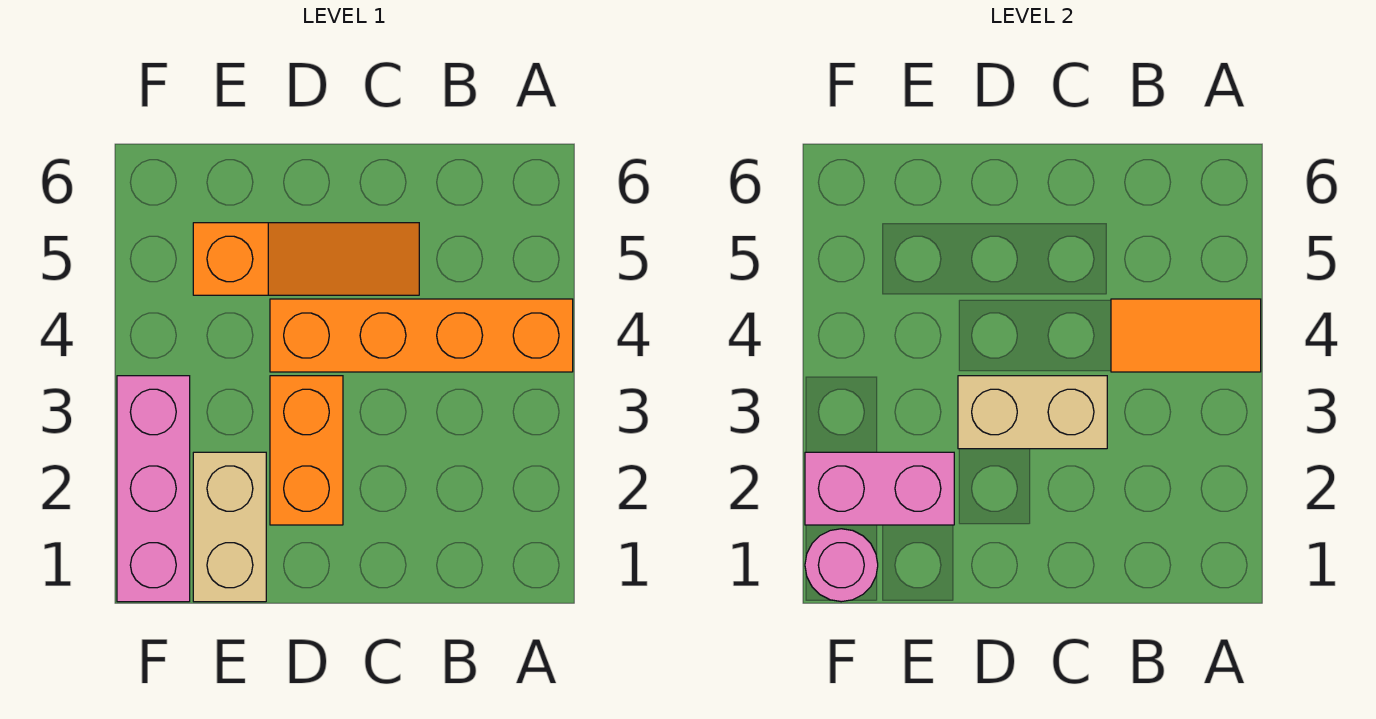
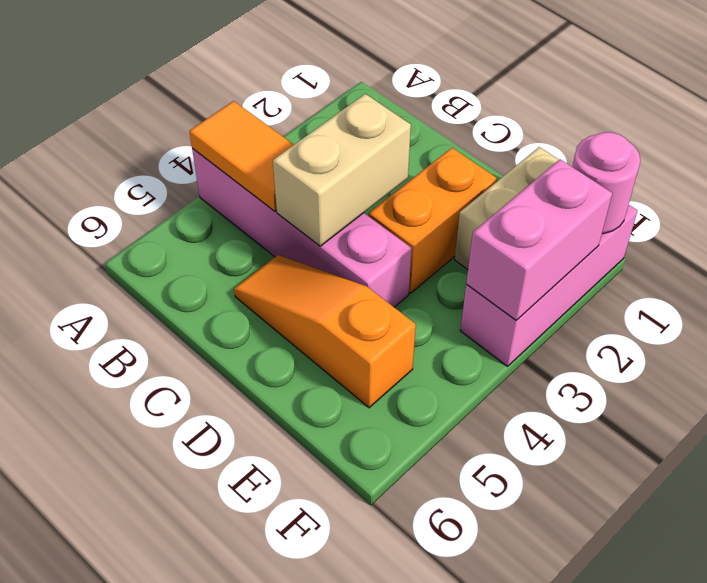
orange brick A4:D4 level 1 -> pink brick A4:D4 level 1
tan brick C3:D3 level 2 -> tan brick C3:C4 level 2
pink brick E2:F2 level 2 -> pink brick F2:F3 level 2

